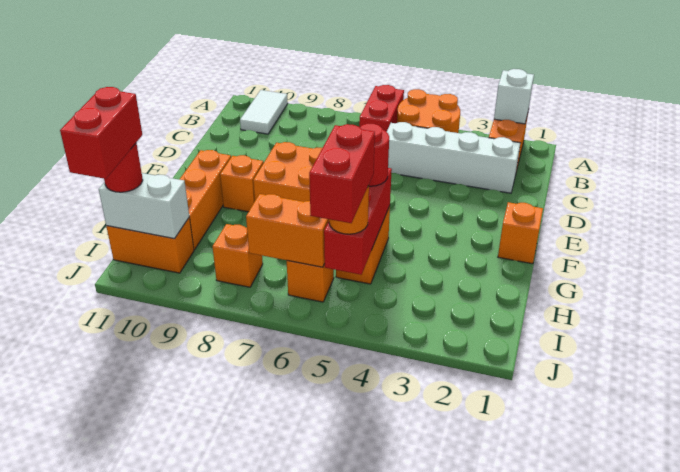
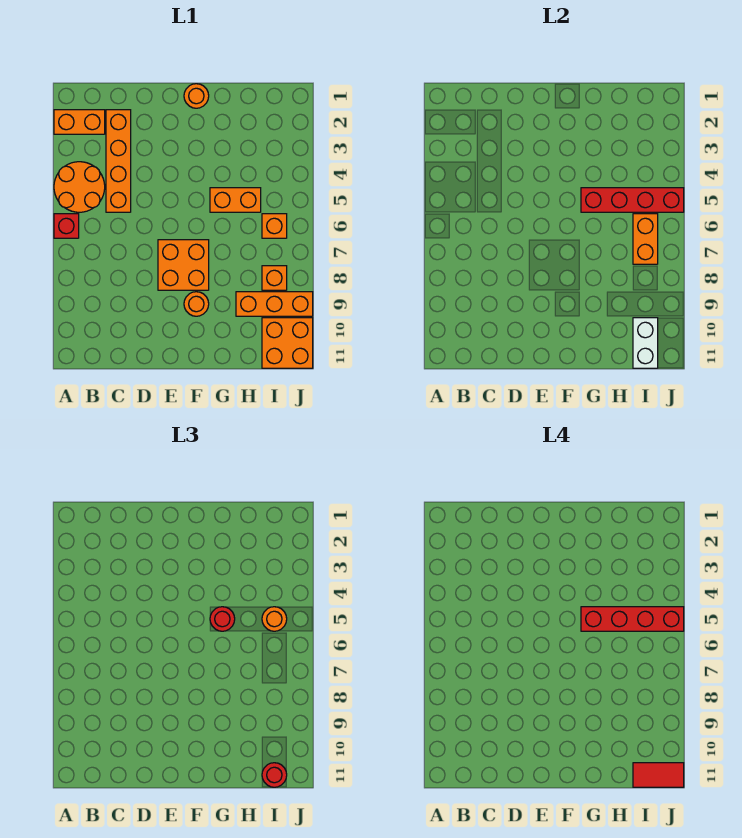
white brick A2 level 2 -> none
red brick A6:B6 level 1 -> red brick A6 level 1
white tile A10:B10 level 1 -> none
white brick C2:C5 level 1 -> orange brick C2:C5 level 1
orange brick F1 level 1 -> orange round brick F1 level 1
orange brick F9 level 1 -> orange round brick F9 level 1
orange brick F10:H10 level 1 -> orange brick H9:J9 level 1
red brick G5:I5 level 2 -> red brick G5:J5 level 2
red brick I5:J5 level 4 -> red brick G5:J5 level 4
orange brick I10:I11 level 1 -> orange brick I10:J11 level 1
red brick I11:J11 level 4 -> red tile I11:J11 level 4

